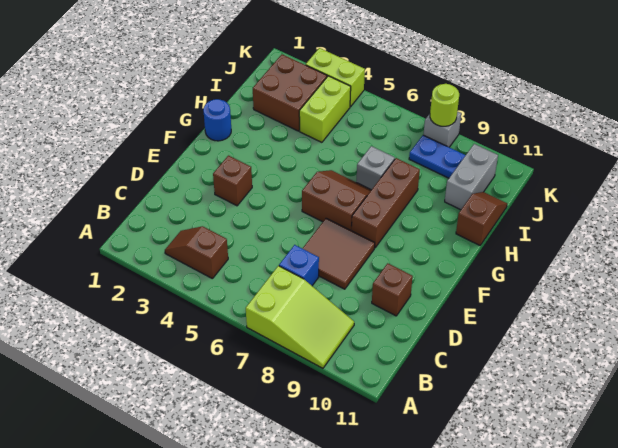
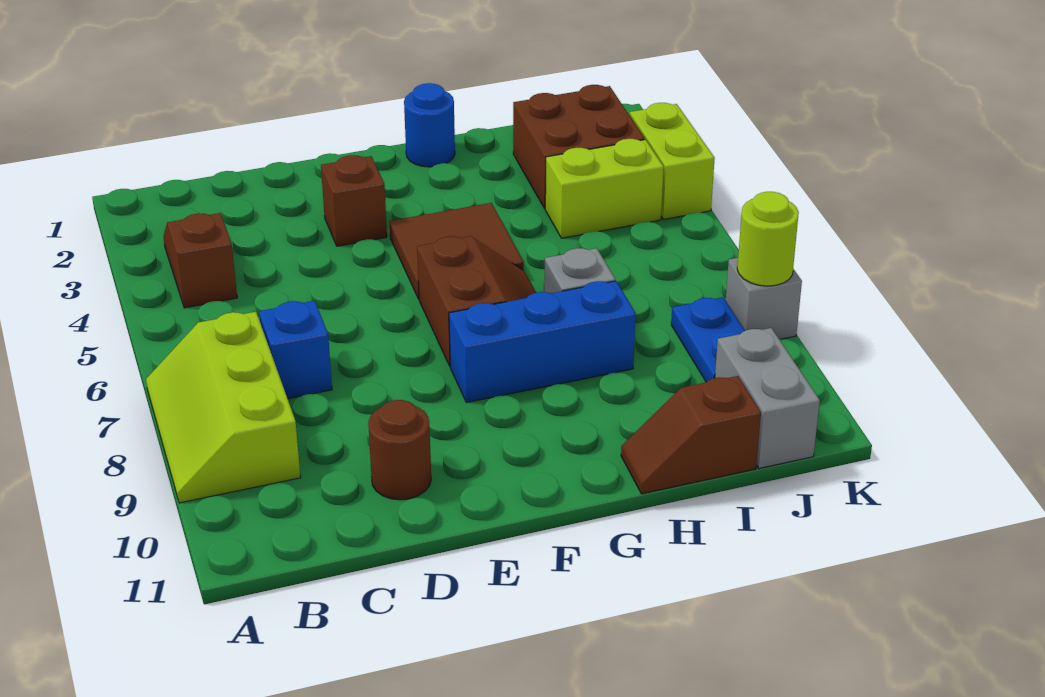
lime slope A7:B9 level 1 top 7 -> lime slope A7:B9 level 1 top B
brown tile D7:E8 level 1 -> brown tile F4:G5 level 1
brown brick D10 level 1 -> brown round brick D10 level 1
brown brick F8:H8 level 1 -> blue brick F8:H8 level 1
brown slope H11:I11 level 1 top H -> brown slope H11:I11 level 1 top I
grey brick I10:J10 level 1 -> grey brick J10:J11 level 1

